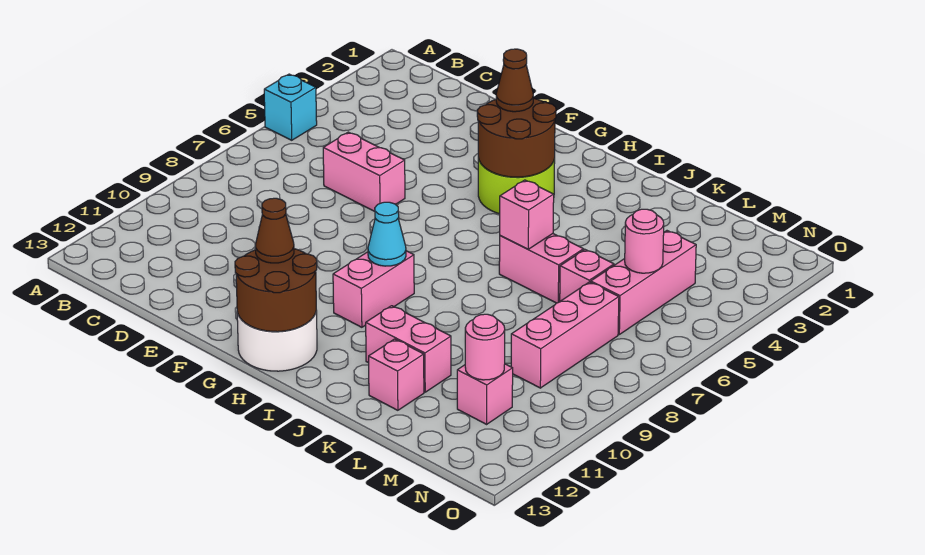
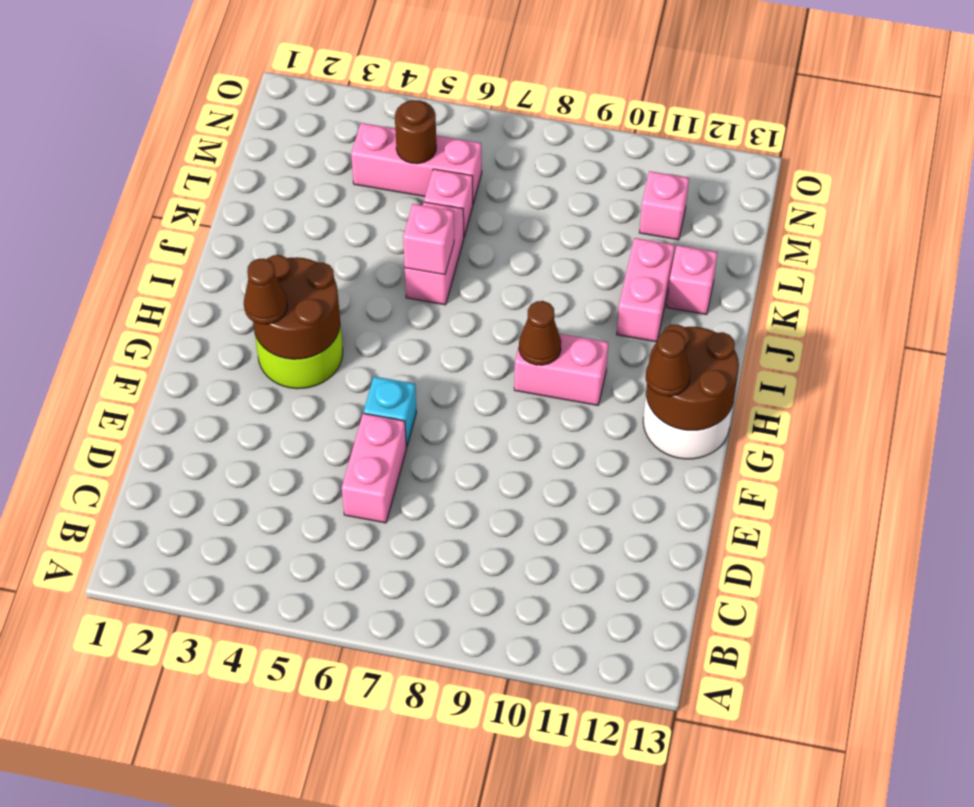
cyan brick A5 level 1 -> cyan brick F6 level 1
cyan cone H9 level 2 -> brown cone H9 level 2
pink round brick M5 level 2 -> brown round brick M5 level 2
pink brick M7:M9 level 1 -> none
pink round brick M11 level 2 -> none

